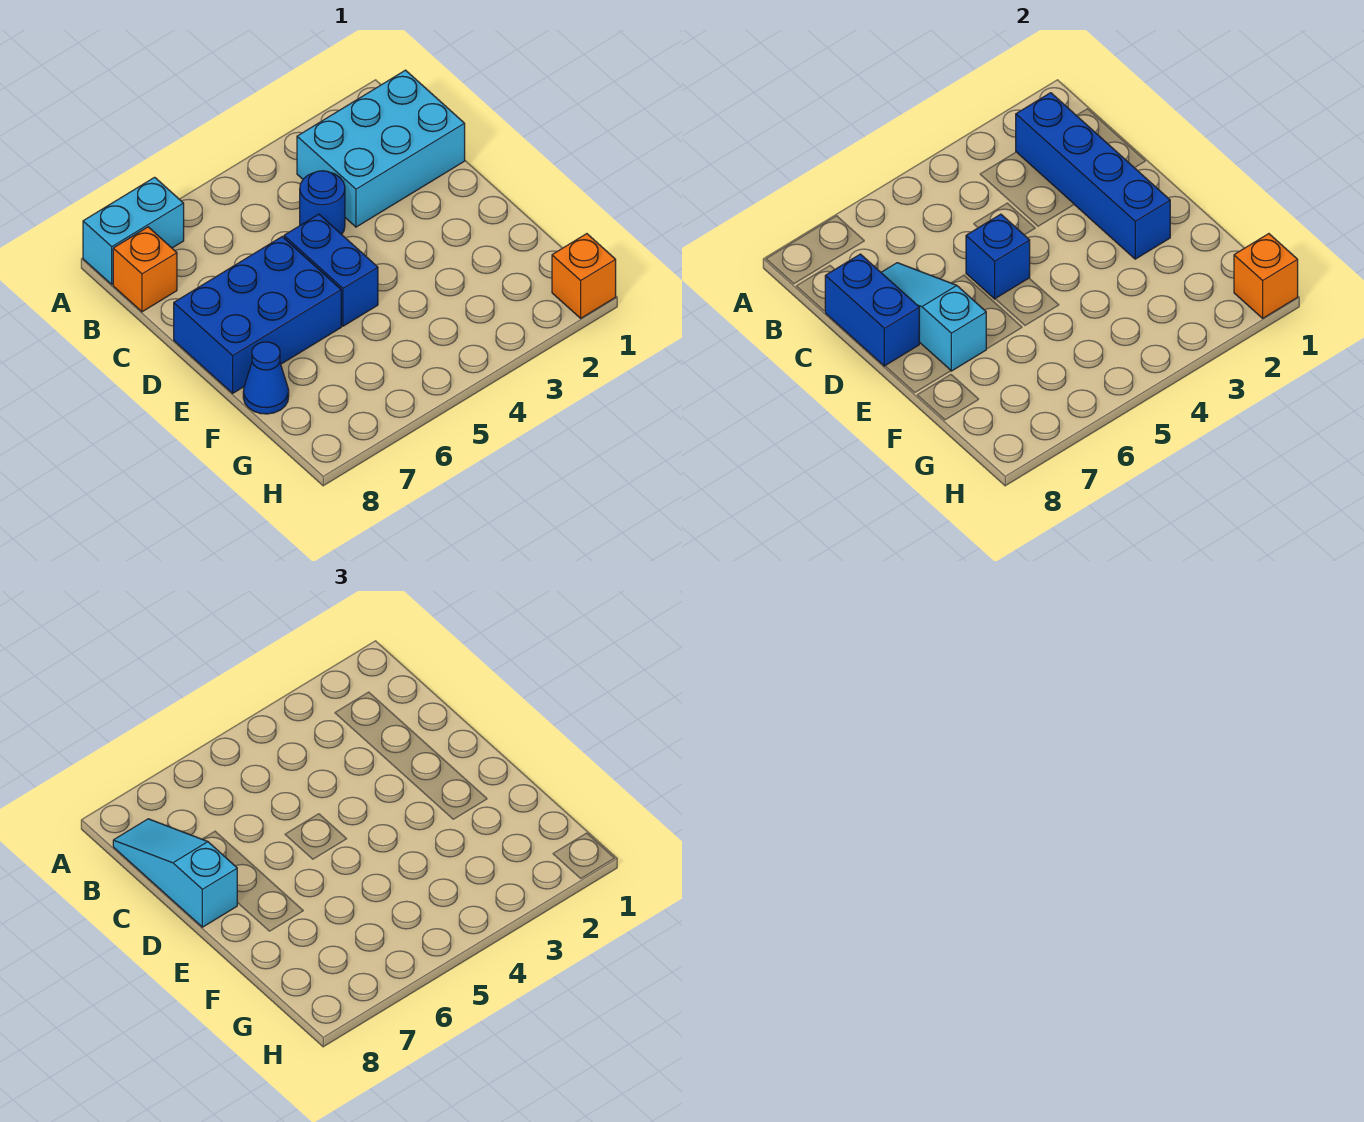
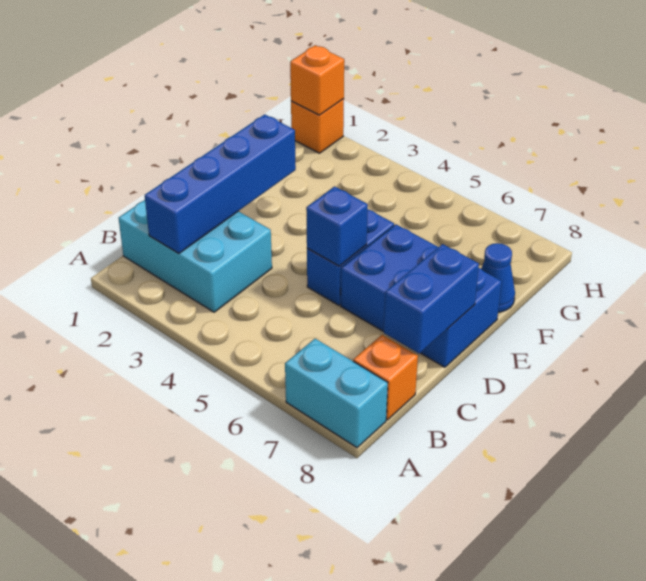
cyan slope B8:D8 level 3 top D -> none
blue round brick C4 level 1 -> none
cyan slope C7:E7 level 2 top E -> none

